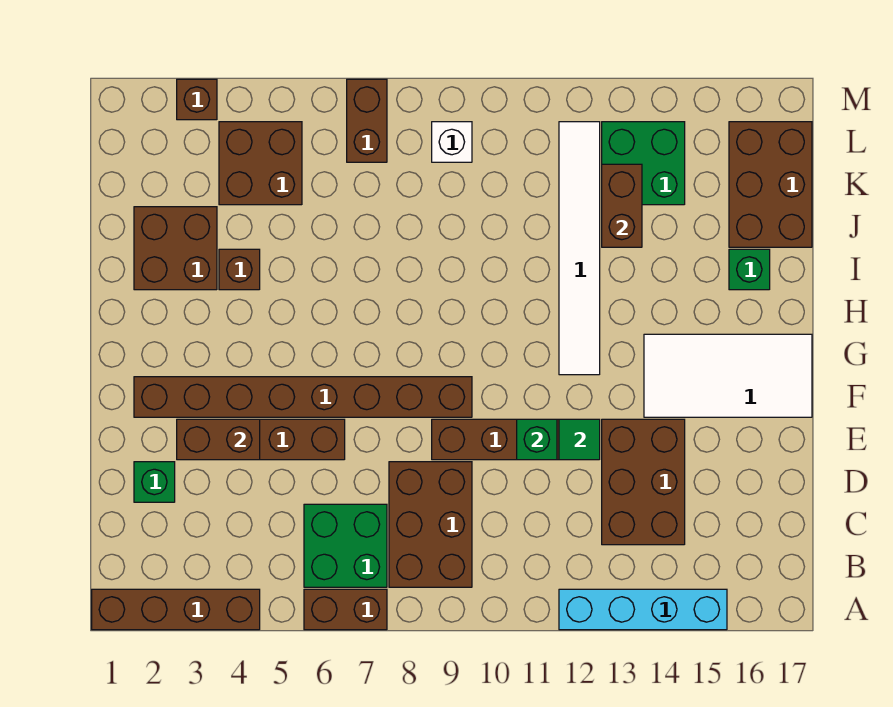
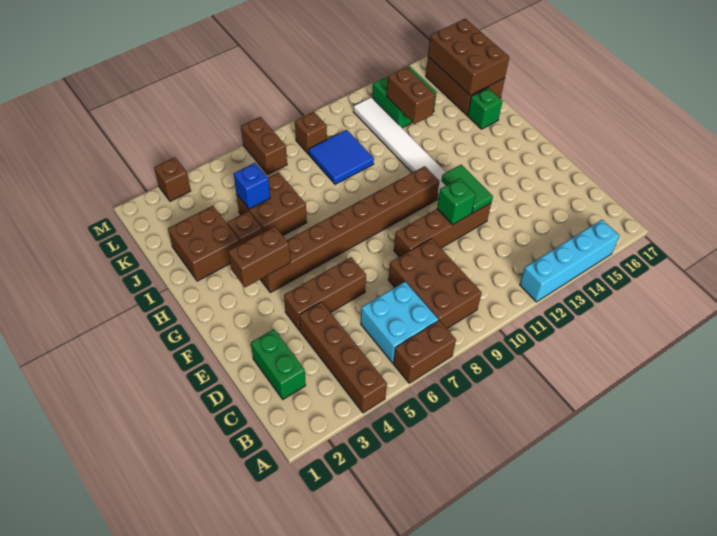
brown brick A1:A4 level 1 -> brown brick A4:D4 level 1
green brick B6:C7 level 1 -> cyan brick B6:C7 level 1
brown brick C13:E14 level 1 -> brown brick J16:L17 level 2
green brick D2 level 1 -> green brick C2:D2 level 1
brown brick E3:E4 level 2 -> brown brick G3:G4 level 2
green tile E12 level 2 -> green tile E12:F12 level 2
brown brick F2:F9 level 1 -> brown brick G4:G11 level 1
white tile F14:G17 level 1 -> none
none -> blue brick J5 level 2
none -> blue tile J9:K10 level 1
brown brick K4:L5 level 1 -> brown brick I5:J6 level 1
white brick L9 level 1 -> brown brick L9 level 1

